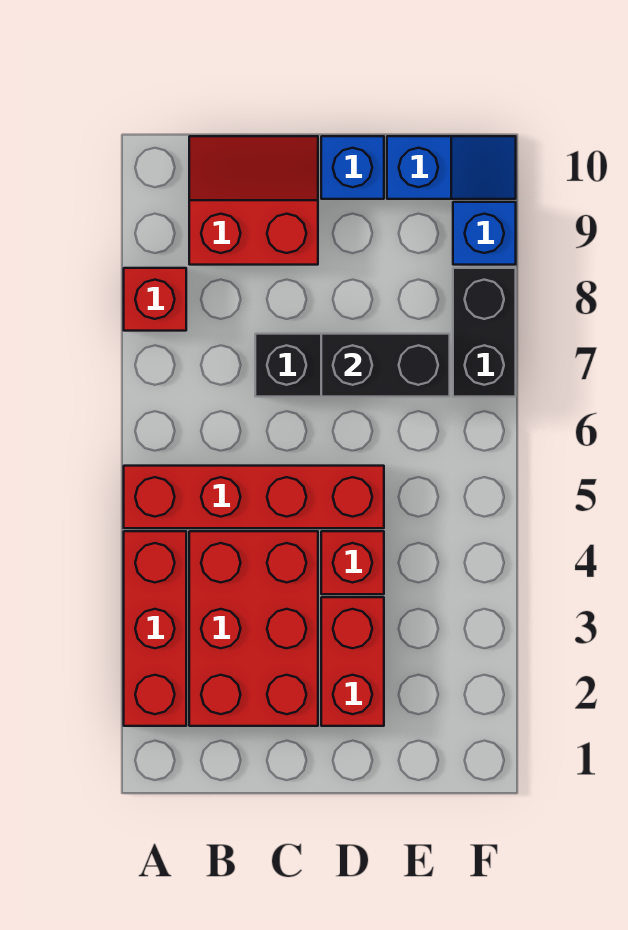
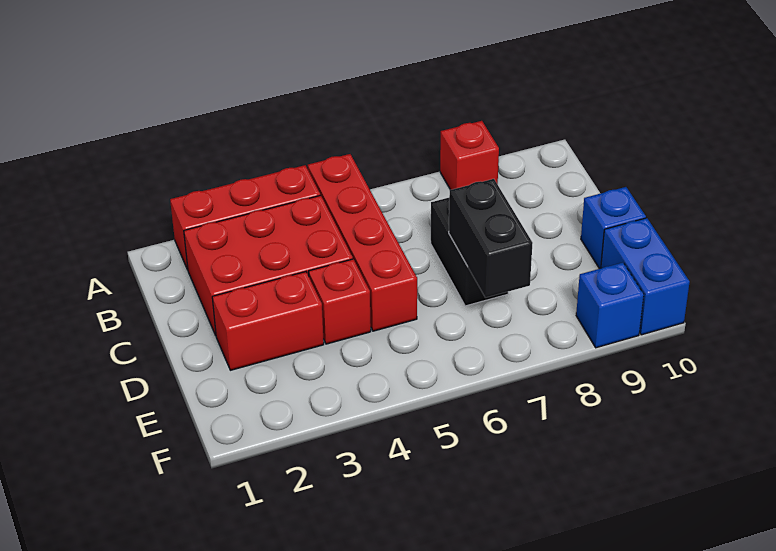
red slope B9:C10 level 1 top 9 -> none
blue slope E10:F10 level 1 top E -> blue brick E10:F10 level 1
black brick F7:F8 level 1 -> none

